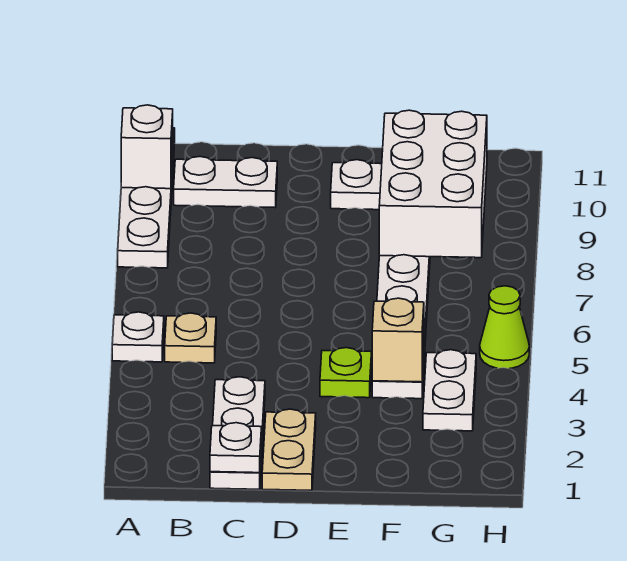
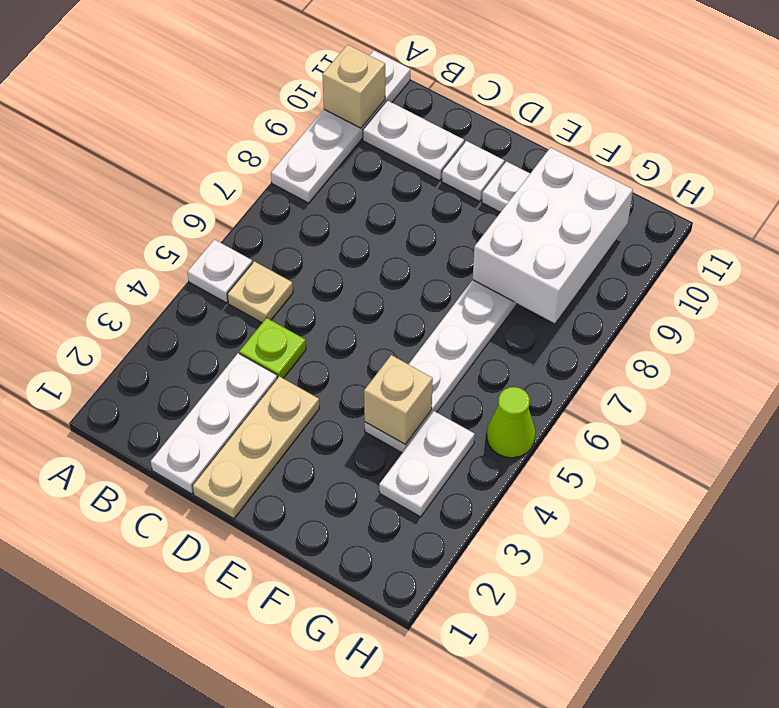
white brick A10 level 2 -> tan brick A10 level 2
white plate C1 level 2 -> white plate D10 level 1
tan plate D1:D2 level 1 -> tan plate D1:D3 level 1
lime plate E4 level 1 -> lime plate C4 level 1

